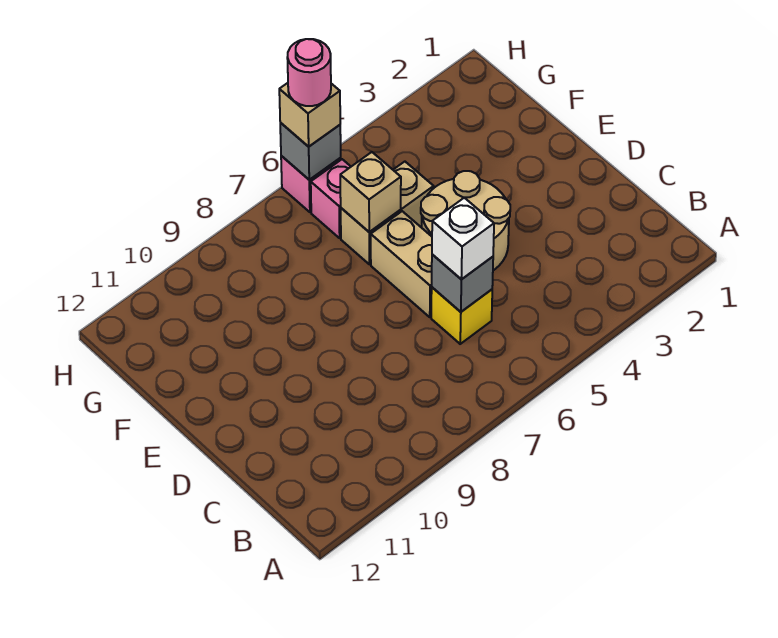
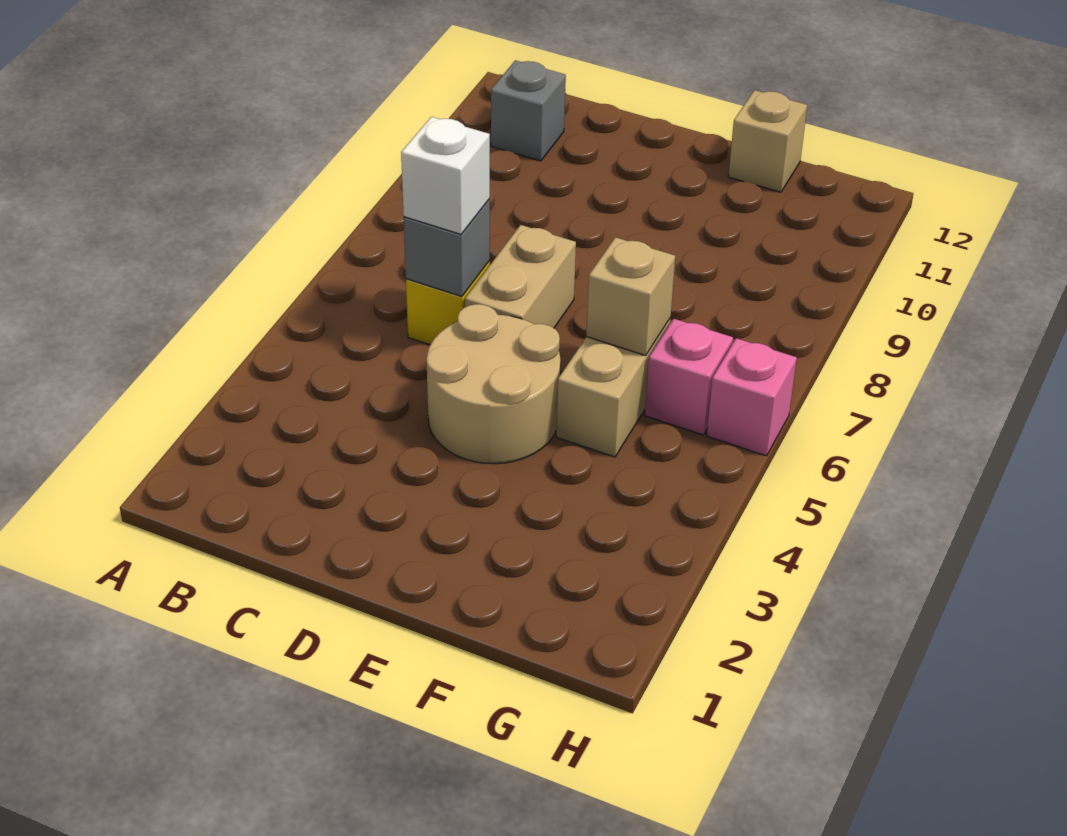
tan brick D6:E6 level 1 -> tan brick D6:D7 level 1
grey brick H6 level 2 -> grey brick B11 level 1
tan brick H6 level 3 -> tan brick F12 level 1
pink round brick H6 level 4 -> none

